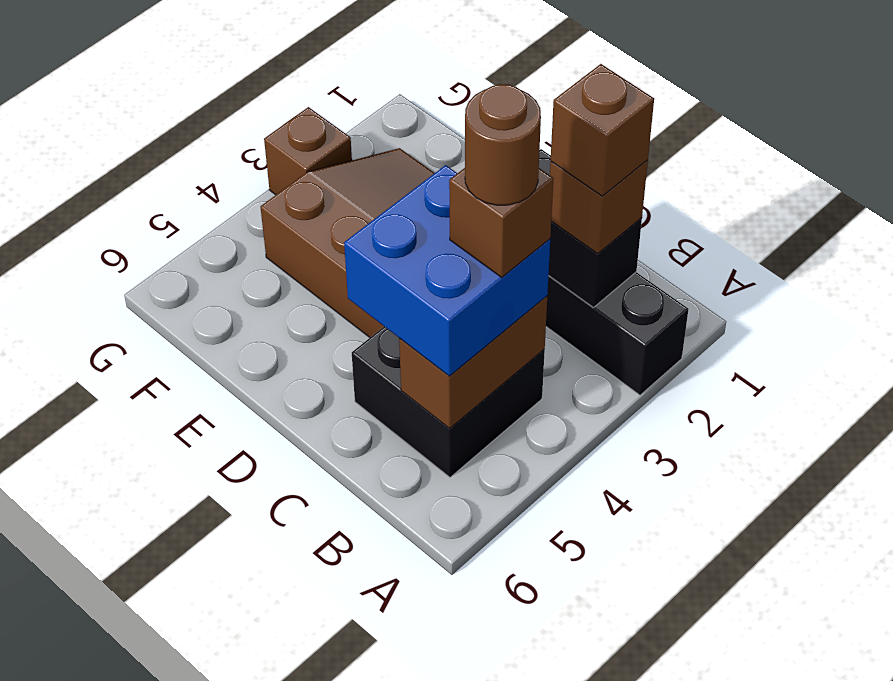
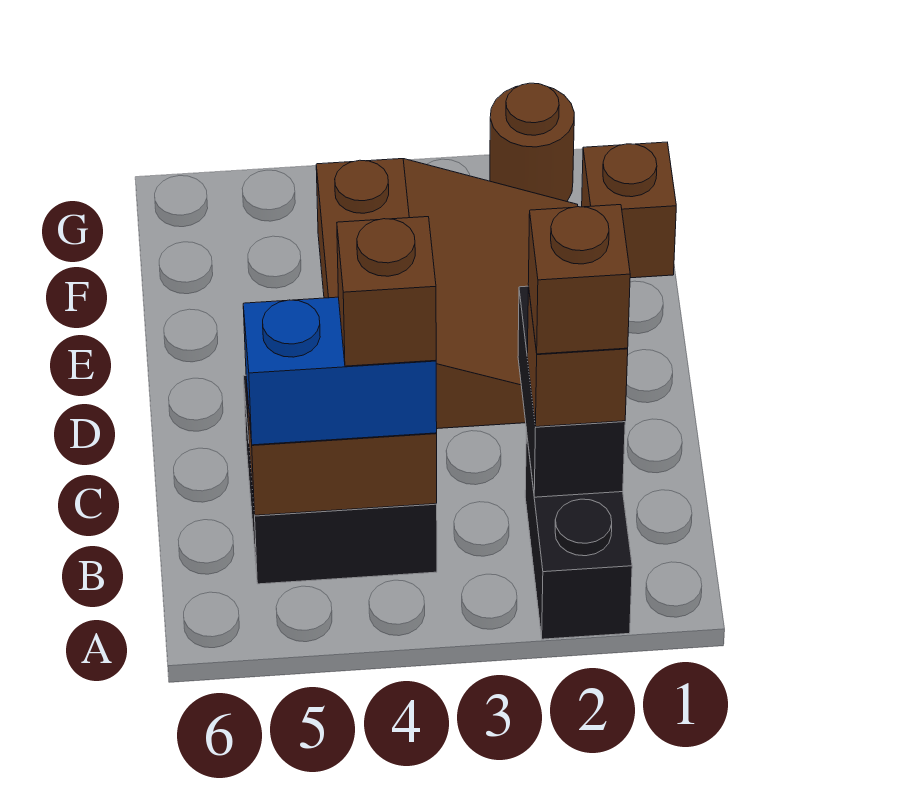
blue brick B4:C5 level 3 -> blue brick B4:B5 level 3
brown round brick B4 level 5 -> brown round brick G2 level 1
brown brick G3 level 1 -> brown brick F1 level 1

